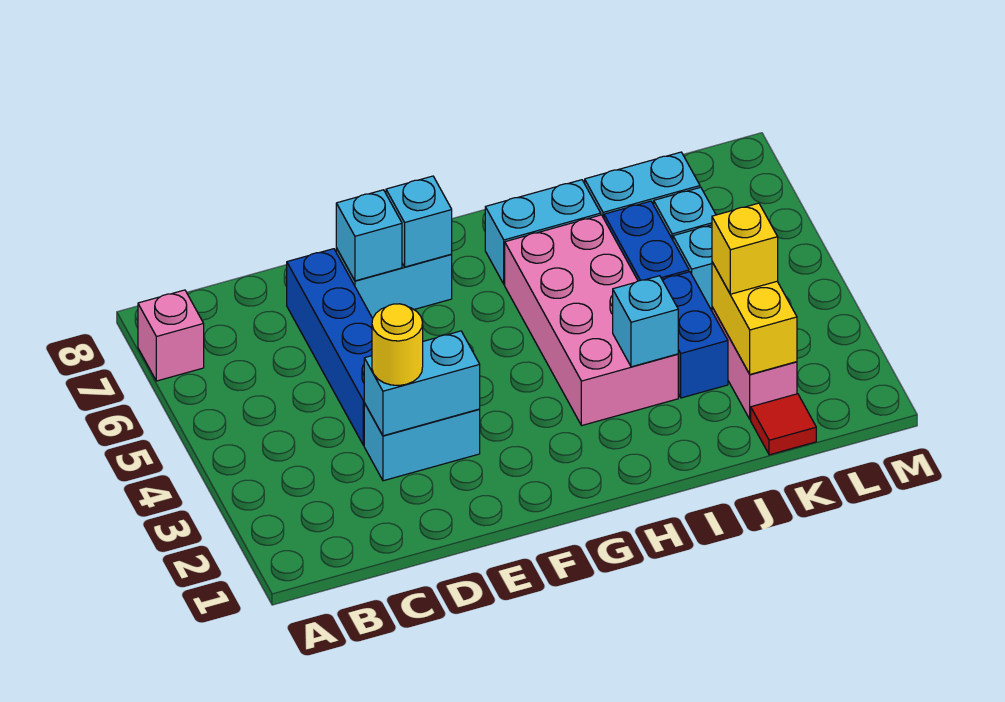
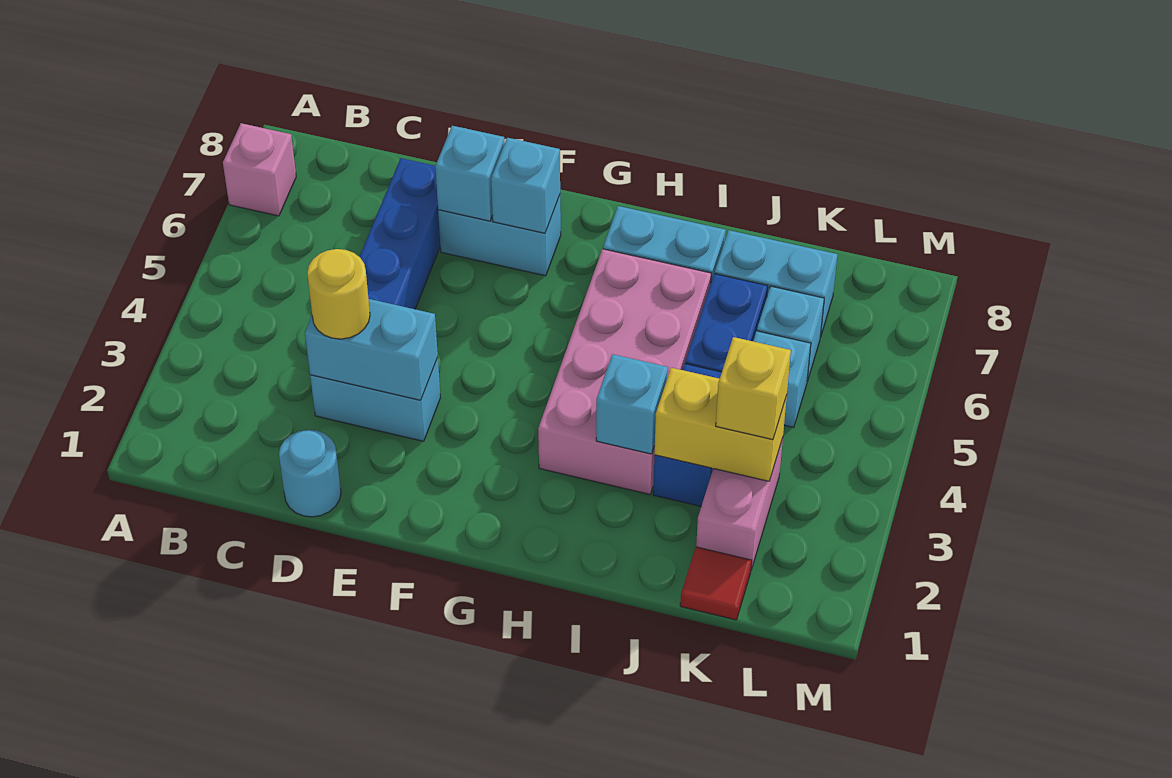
none -> cyan round brick D1 level 1
yellow brick K2:K3 level 2 -> yellow brick J3:K3 level 2

